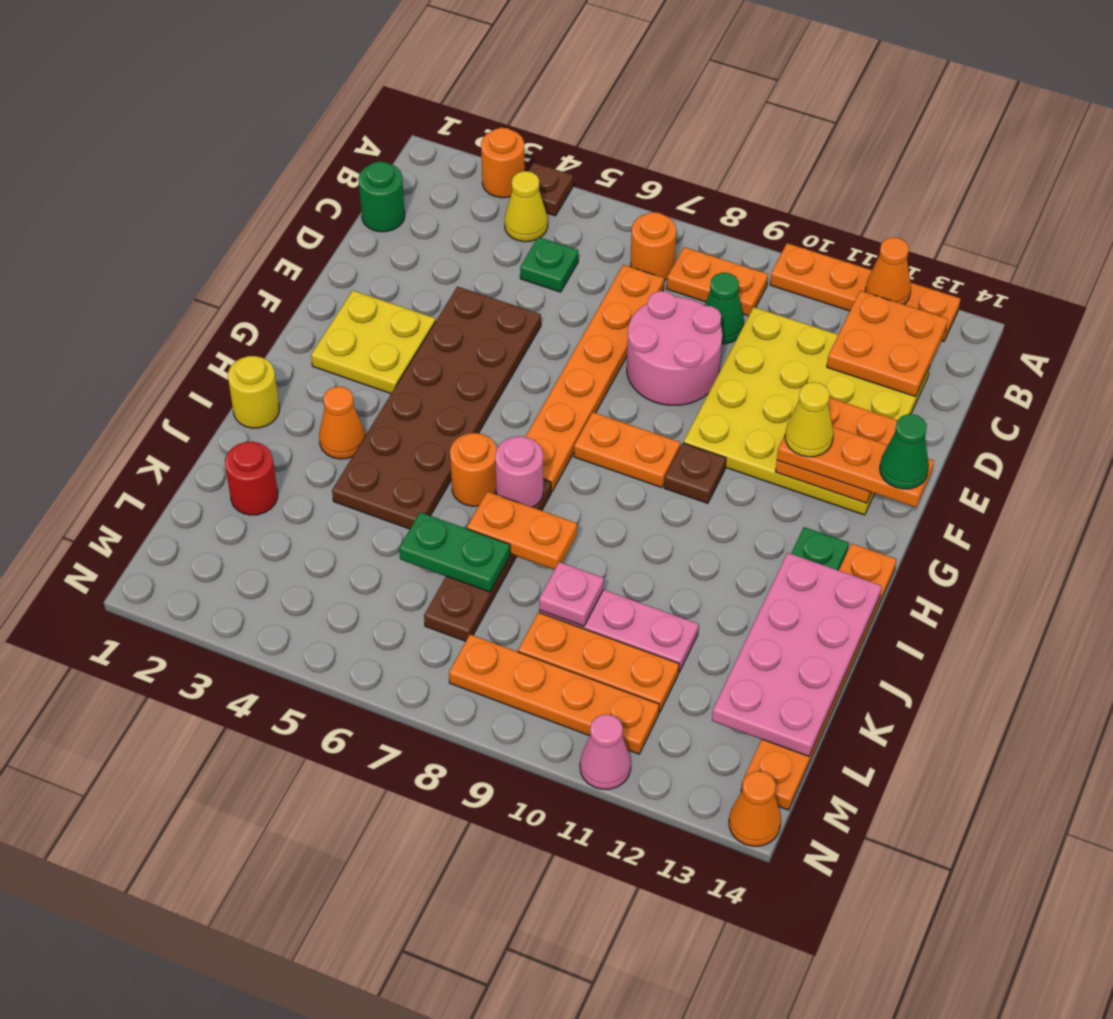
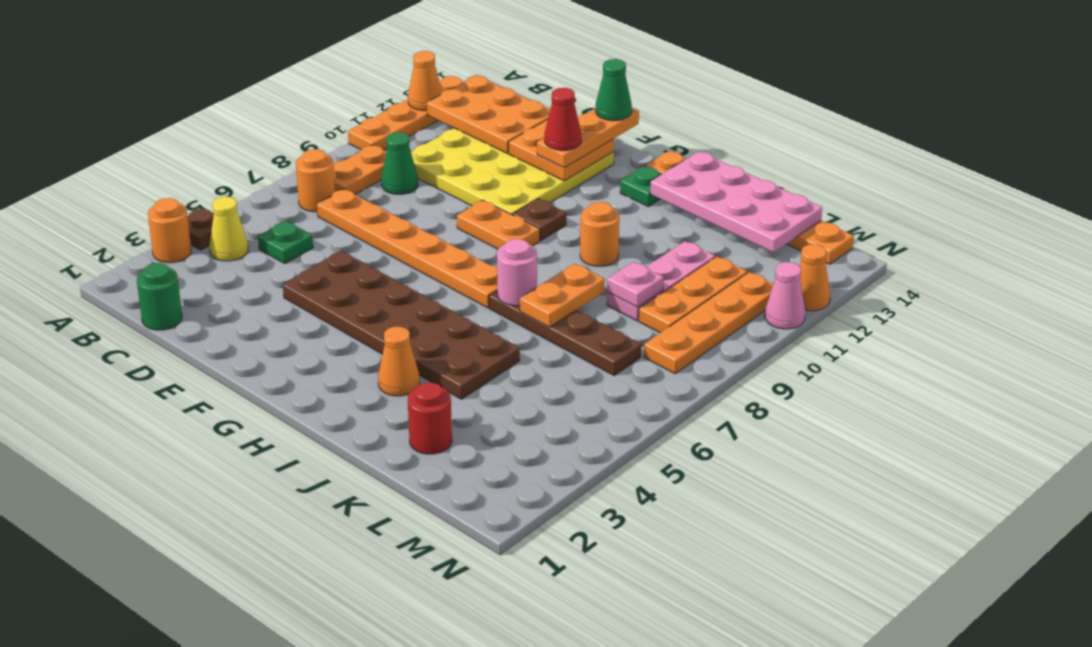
orange plate B12:C13 level 2 -> orange plate B12:D13 level 2
pink round brick D8:E9 level 1 -> none
yellow plate F2:G3 level 1 -> none
yellow cone F12 level 4 -> red cone F12 level 4
orange plate G8:G9 level 1 -> orange plate F9:G9 level 1
yellow round brick I1 level 1 -> none
orange round brick I6 level 1 -> orange round brick I10 level 1
green plate K6:K7 level 2 -> none
orange cone N14 level 1 -> orange cone N12 level 1

